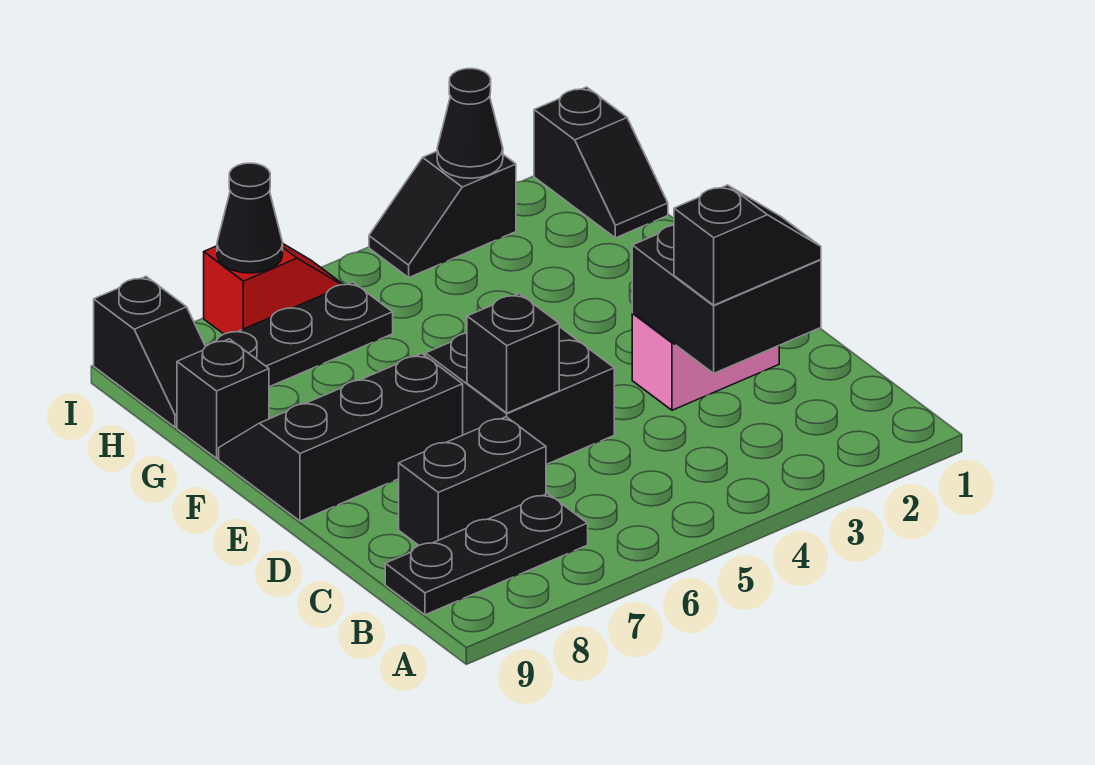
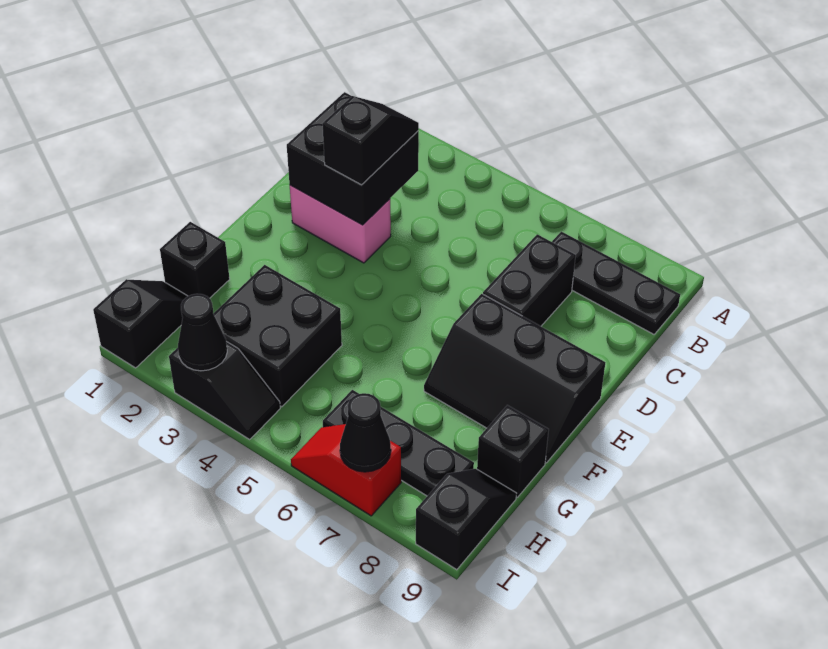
black slope C2:C3 level 3 top 3 -> black slope C3:D3 level 3 top D
black brick C7:C8 level 1 -> black brick C7:D7 level 1
black brick D5:E6 level 1 -> black brick G3:H4 level 1
black brick D6 level 2 -> black brick G1 level 1

